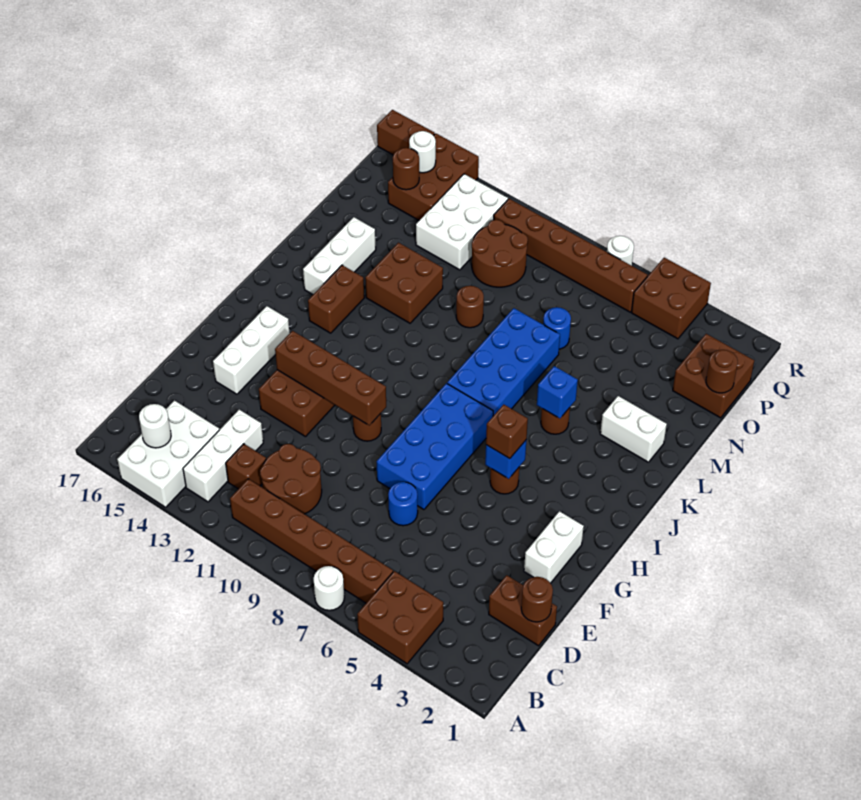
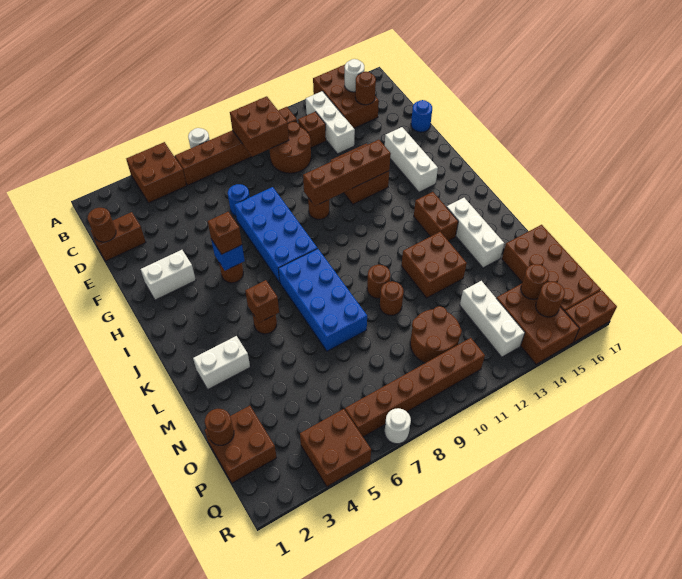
white brick A14:C15 level 1 -> brown brick A14:C15 level 1
none -> brown brick B9:C10 level 2
none -> brown round brick C15 level 2
white brick F2:G2 level 1 -> white brick G2:G3 level 1
blue brick K5 level 2 -> brown brick K5 level 2
none -> brown round brick L10 level 1
blue round brick N7 level 1 -> blue round brick E17 level 1
none -> brown brick N16:Q17 level 1
white brick O12:Q13 level 1 -> white brick O13:Q13 level 1
white round brick Q15 level 2 -> brown round brick Q15 level 2

